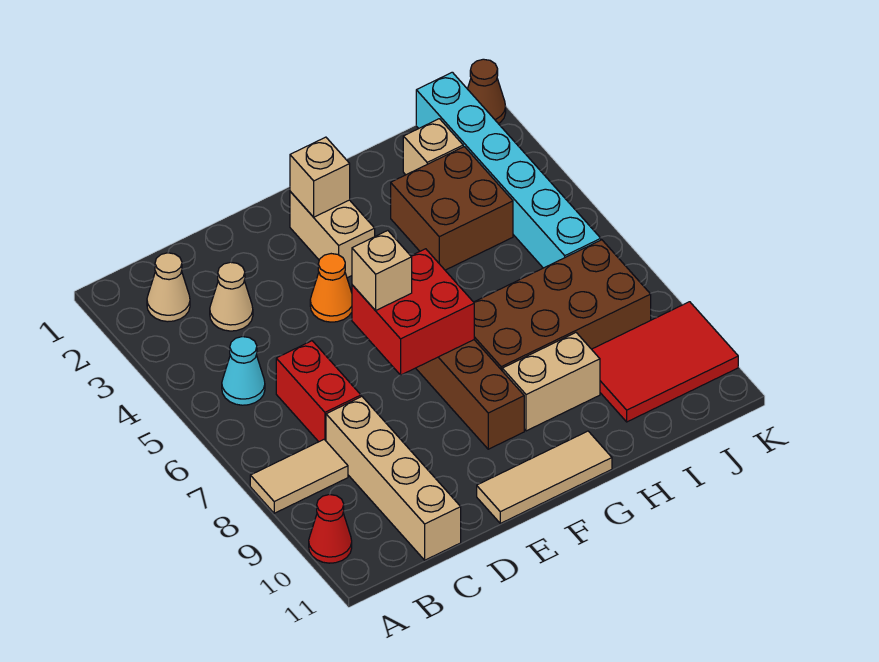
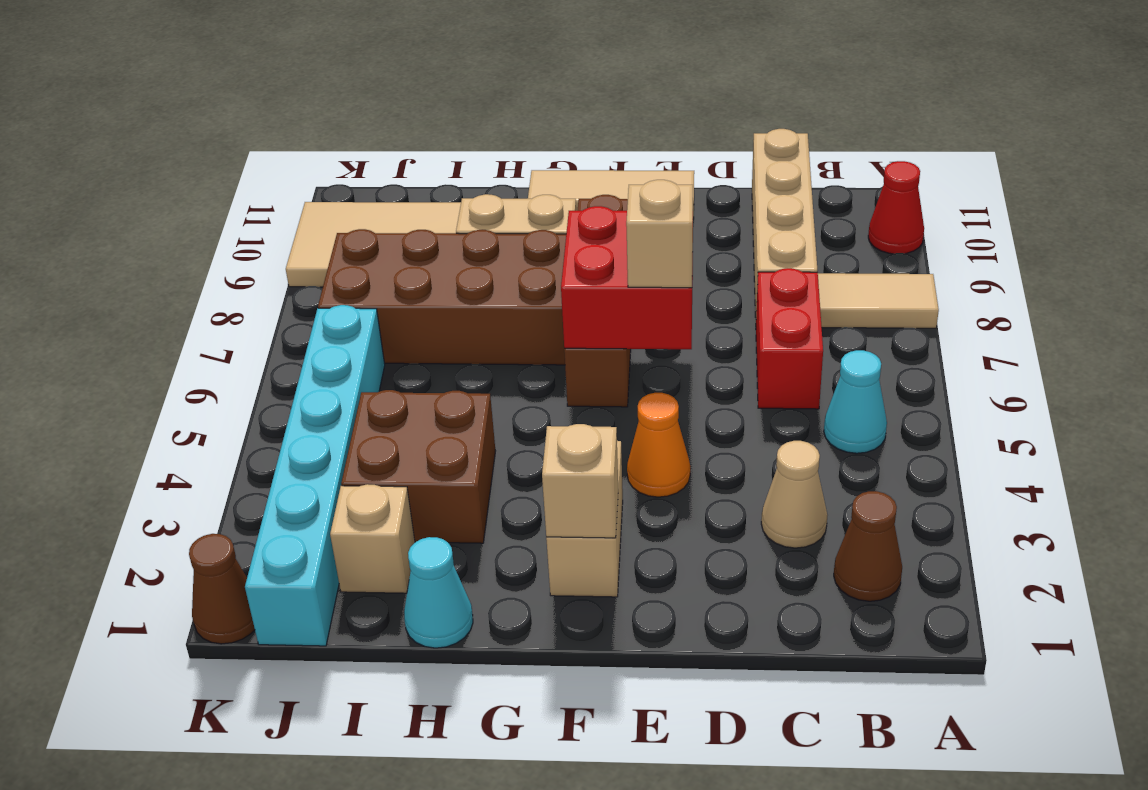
tan cone B2 level 1 -> brown cone B2 level 1
none -> cyan cone H1 level 1
red tile I9:K10 level 1 -> tan tile I9:K10 level 1

